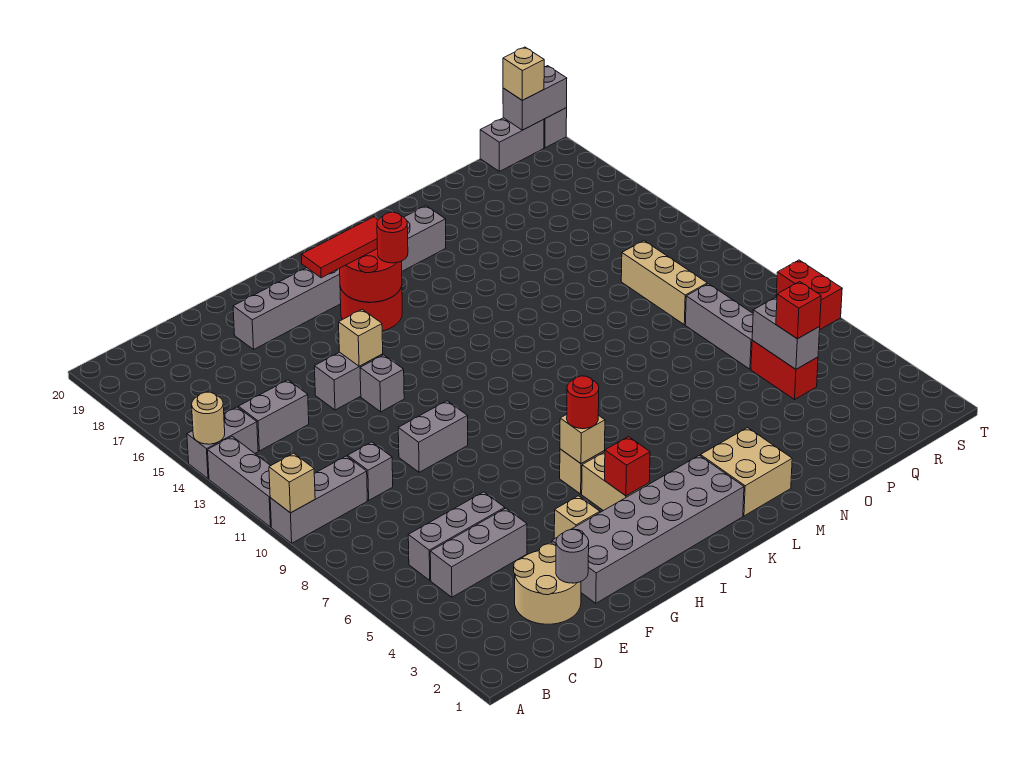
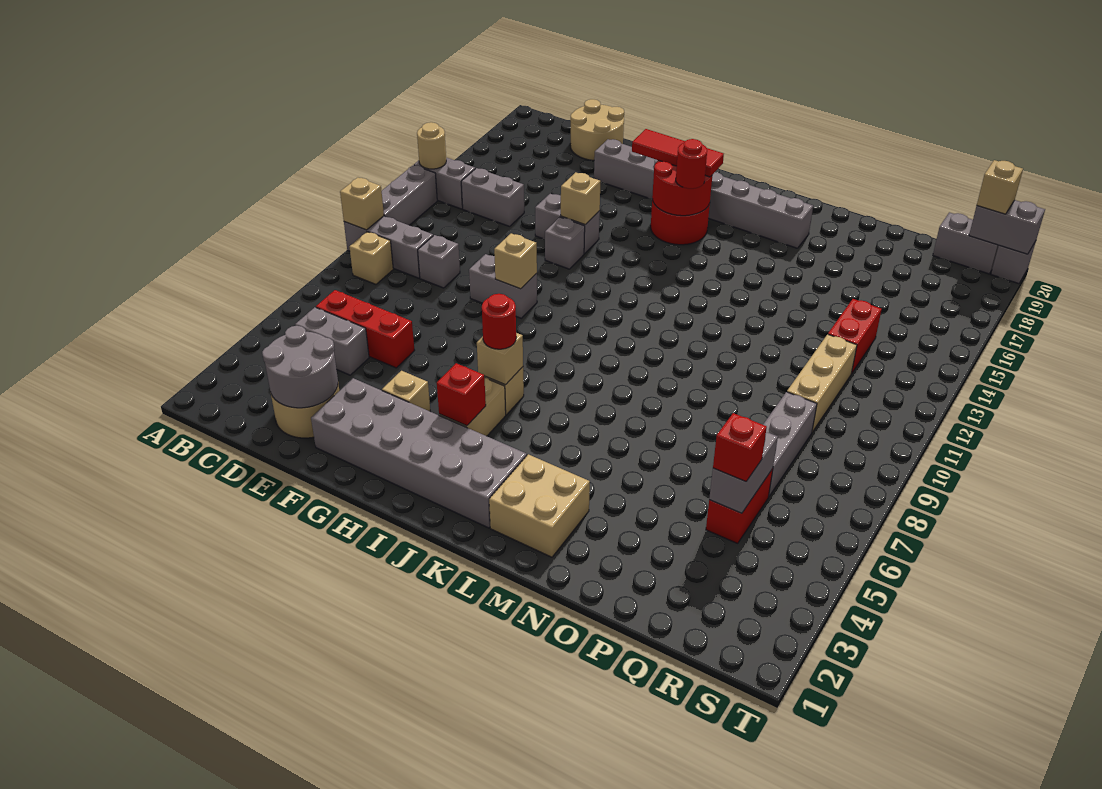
none -> tan brick B9 level 1
grey brick C5:E5 level 1 -> grey brick C5:D5 level 1
grey brick C6:E6 level 1 -> red brick C6:E6 level 1
none -> tan round brick D19:E20 level 1
grey round brick E2 level 2 -> grey round brick D2:E3 level 2
none -> tan brick G10 level 2
red brick T7:T8 level 1 -> red brick Q13:Q14 level 1

